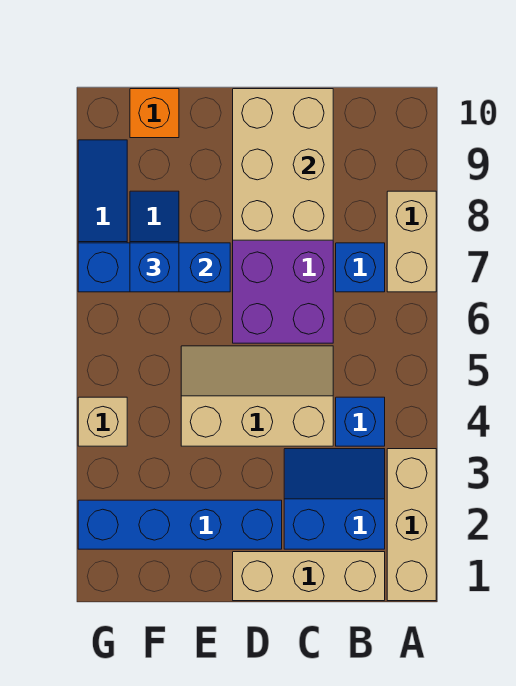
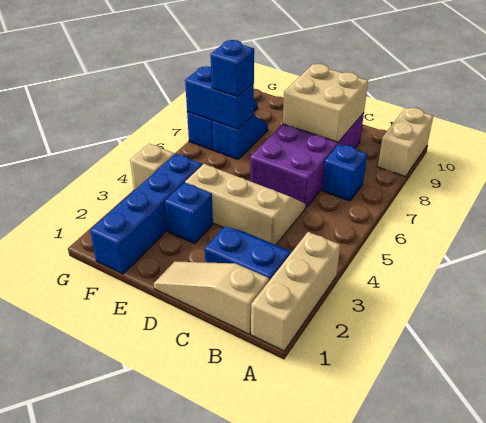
tan brick A7:A8 level 1 -> tan brick A9:A10 level 1
tan brick B1:D1 level 1 -> tan slope B1:D1 level 1 top B
blue brick B4 level 1 -> blue brick E3 level 1
tan brick C8:D10 level 2 -> tan brick C8:D9 level 2
blue brick D2:G2 level 1 -> blue brick F1:F4 level 1
blue brick E7:G7 level 2 -> blue brick F7:G7 level 2
orange brick F10 level 1 -> none

